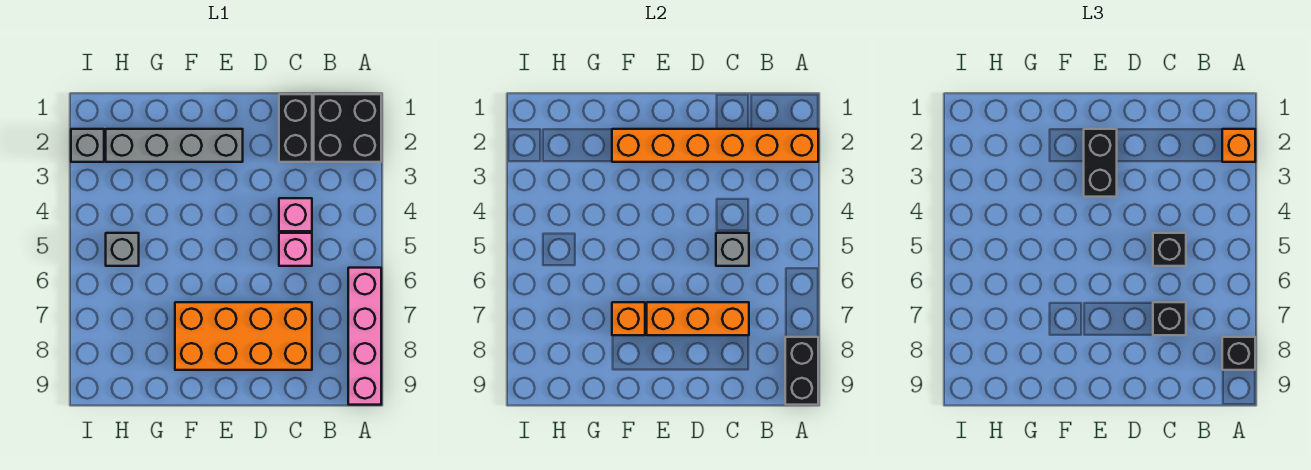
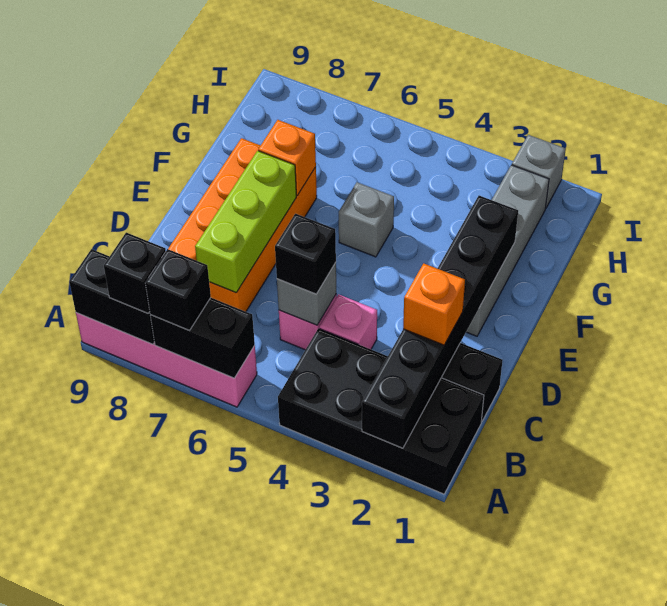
black brick A1:B2 level 1 -> black brick A1:B4 level 1
orange brick A2:F2 level 2 -> black brick A2:F2 level 2
orange brick A2 level 3 -> orange brick C2 level 3
orange brick C7:E7 level 2 -> lime brick C7:E7 level 2
black brick C7 level 3 -> black brick A7 level 3
black brick E2:E3 level 3 -> black brick A6:A7 level 2
grey brick H5 level 1 -> grey brick F5 level 1

